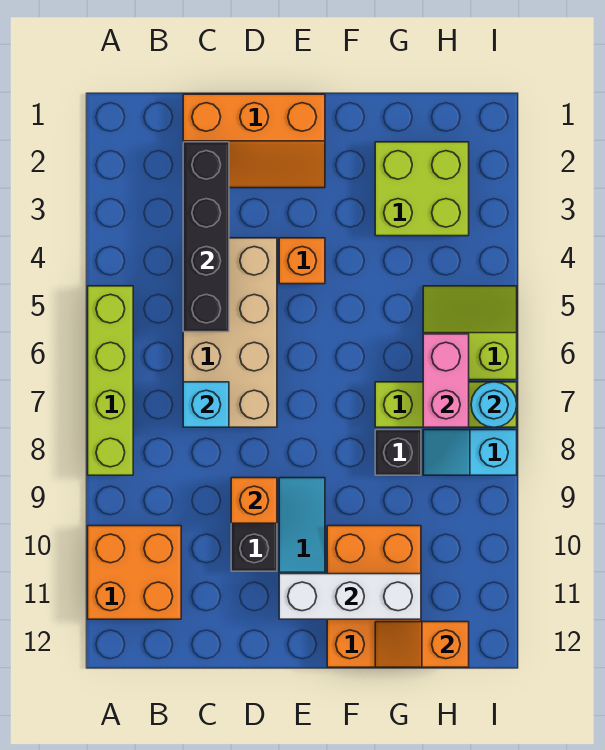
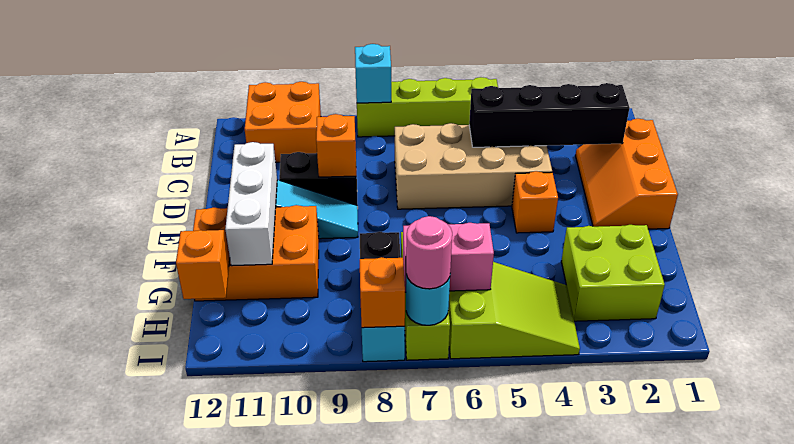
cyan brick C7 level 2 -> cyan brick A8 level 2
lime slope H5:I6 level 1 top 6 -> lime slope H4:I6 level 1 top 6
none -> pink round brick I7 level 3
none -> orange brick I8 level 2

